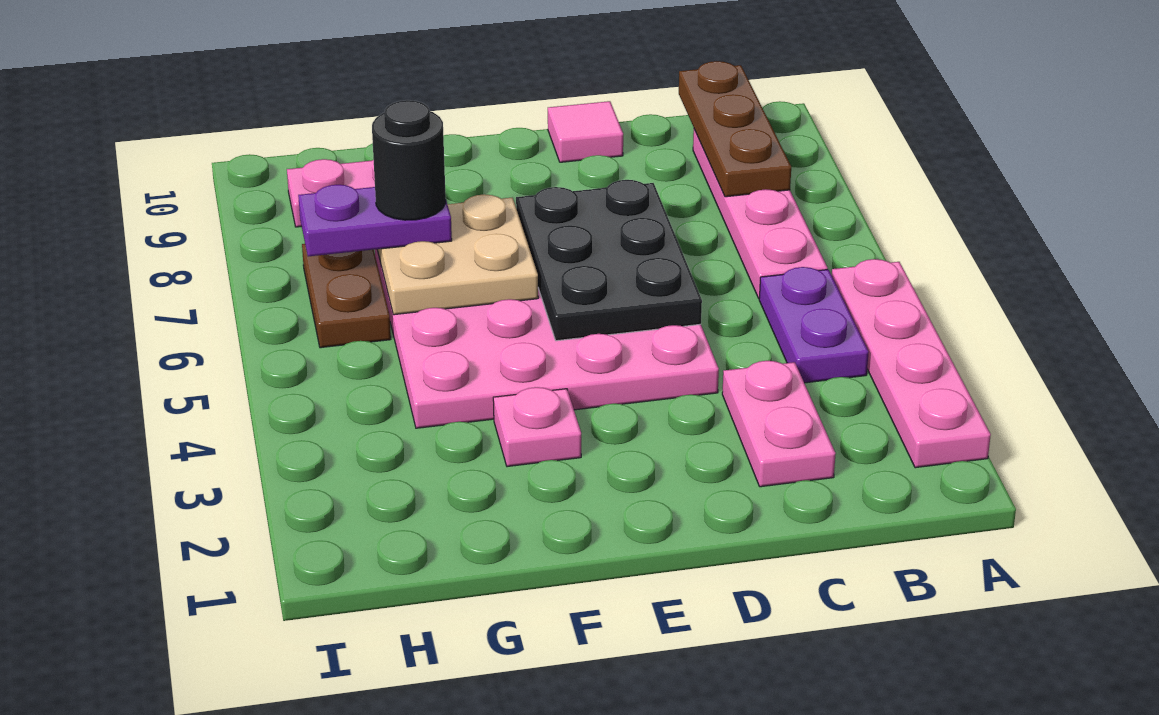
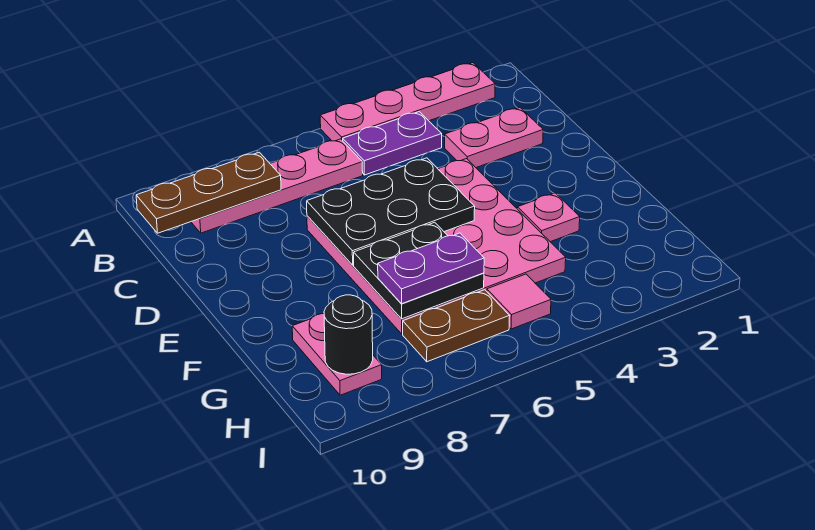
pink tile D10 level 1 -> pink tile H5 level 1
tan plate F6:G7 level 2 -> black plate F6:G7 level 2
purple plate G7:H7 level 3 -> purple plate G6:G7 level 3
black round brick G7 level 4 -> black round brick H9 level 2

